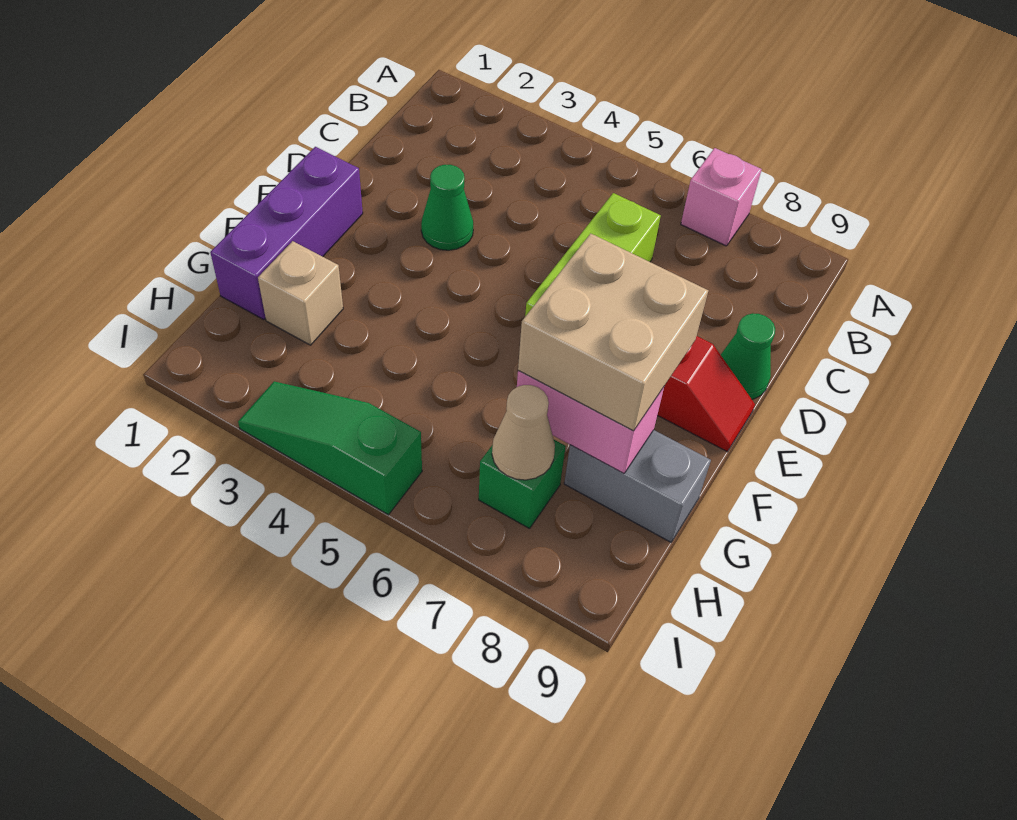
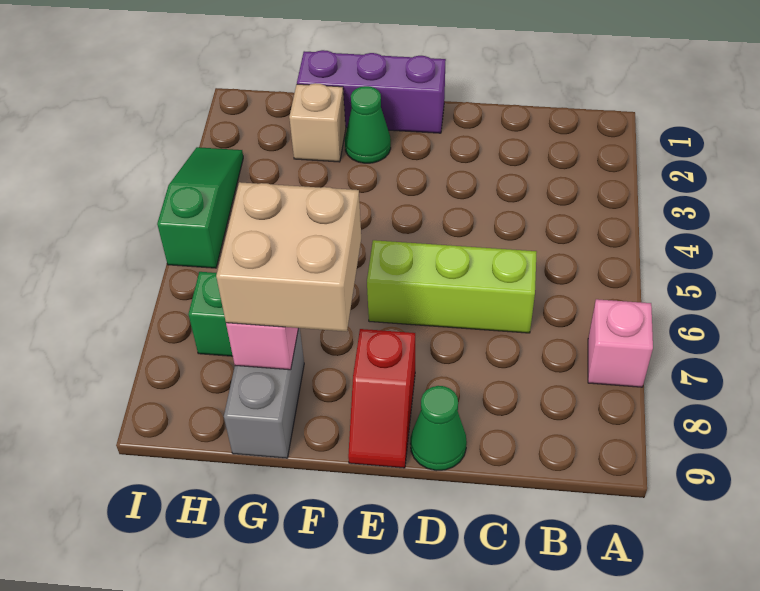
green cone D3 level 1 -> green cone F2 level 1
tan cone H7 level 2 -> none

